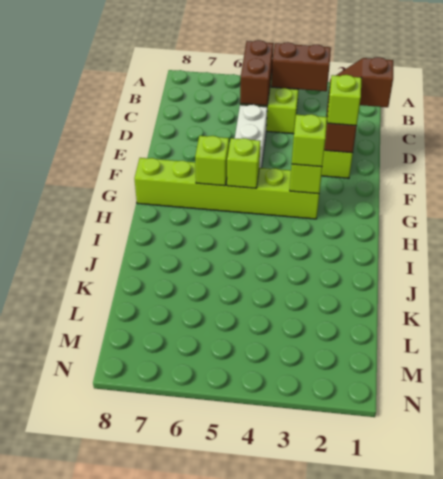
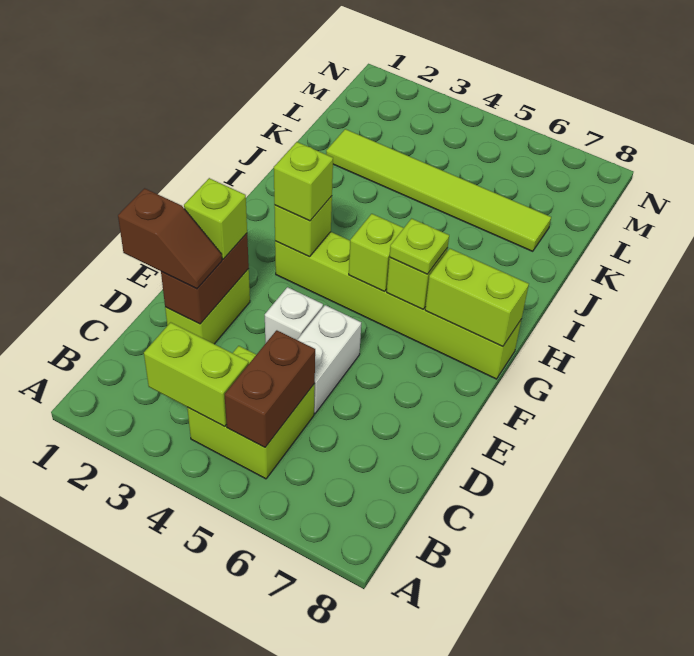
brown brick B3:B4 level 2 -> lime brick B3:B4 level 2
none -> white brick E4 level 1
none -> lime plate G6 level 3
none -> lime brick G7:G8 level 2
none -> lime tile K2:K7 level 1

